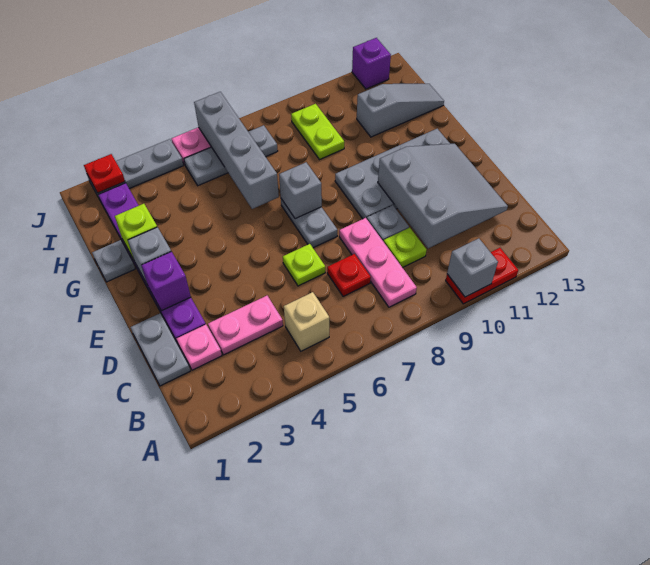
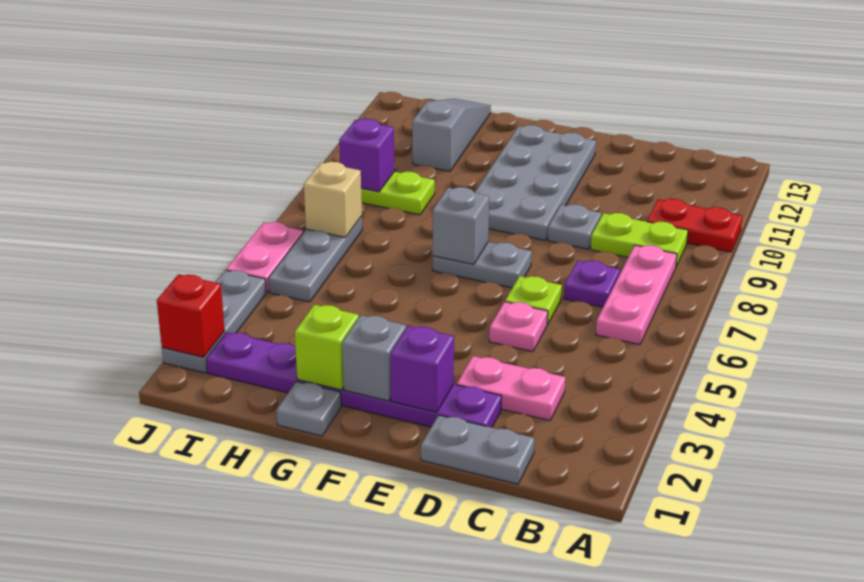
red plate A10:A11 level 1 -> red plate A10:B10 level 1
grey brick A10 level 2 -> none
tan brick B5 level 1 -> tan brick I7 level 2
pink plate B8:D8 level 1 -> pink plate B6:B8 level 1
pink plate C2 level 1 -> pink plate D5 level 1
pink plate C3:C4 level 1 -> pink plate C3:D3 level 1
red plate C7 level 1 -> purple plate C7 level 1
lime plate C9 level 1 -> lime plate B9:C9 level 1
grey slope C10:E12 level 2 top 10 -> none
grey brick G6:J6 level 2 -> none
red plate J2 level 2 -> red brick J2 level 2
purple brick J12 level 1 -> purple brick I9 level 2

